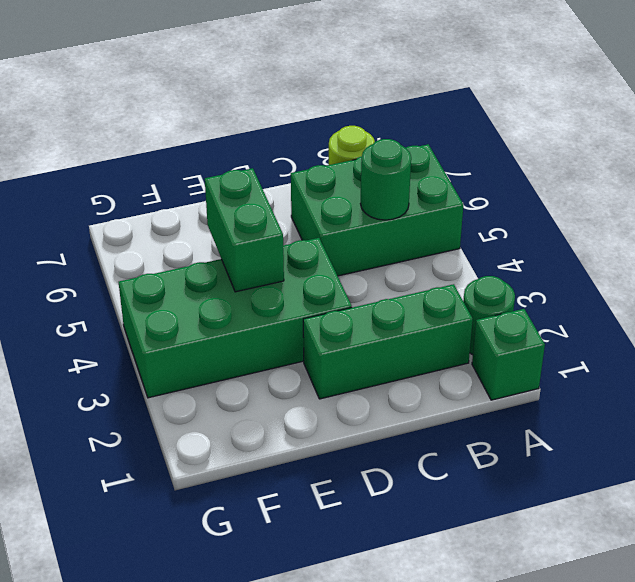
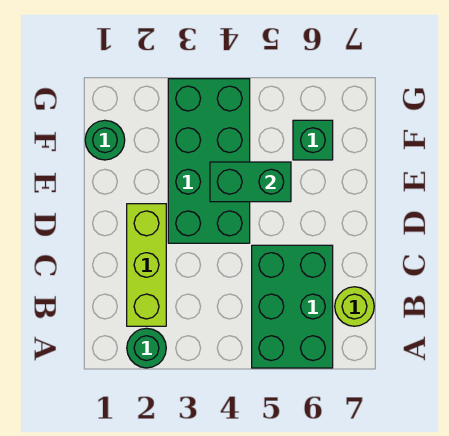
green brick A1 level 1 -> green brick F6 level 1
green brick B2:D2 level 1 -> lime brick B2:D2 level 1
green round brick B5 level 2 -> green round brick F1 level 1

